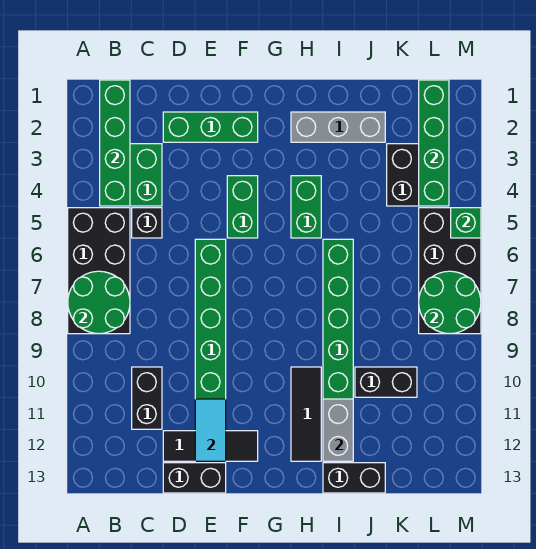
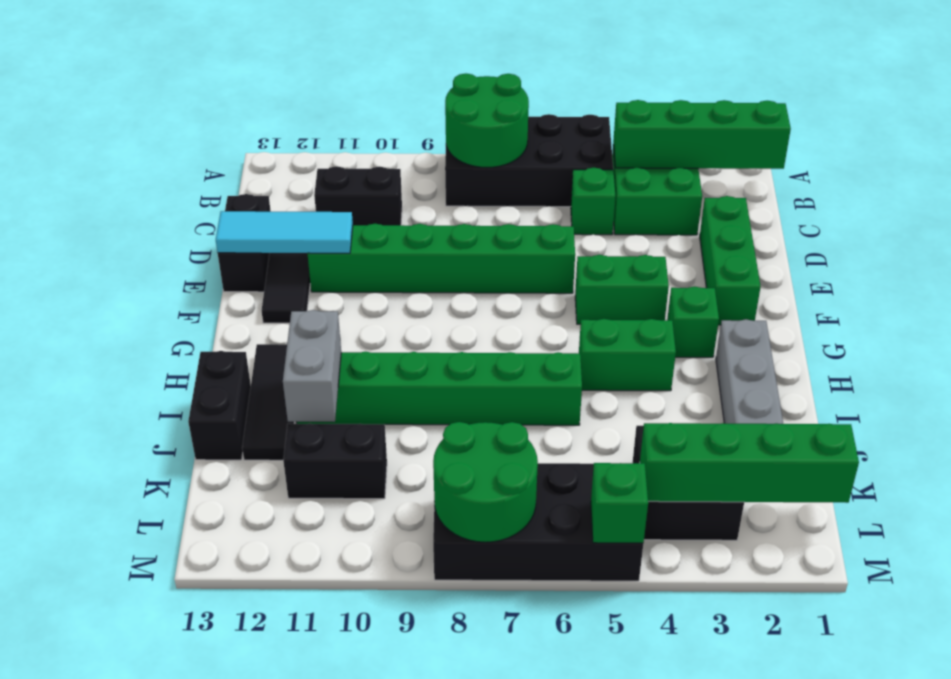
black brick C5 level 1 -> green brick C5 level 1
cyan tile E11:E12 level 2 -> cyan tile E11:E13 level 2
none -> green brick G3 level 1
black tile H10:H12 level 1 -> black tile H12:J12 level 1
grey brick I11:I12 level 2 -> grey brick I11:J11 level 2
black brick J10:K10 level 1 -> black brick K10:K11 level 1

